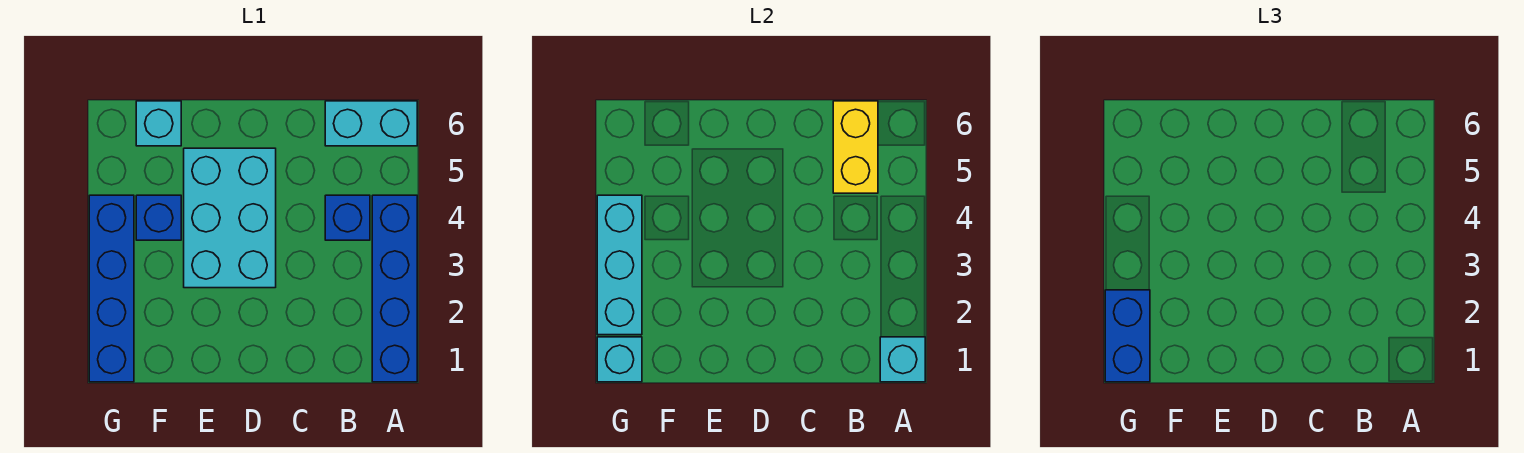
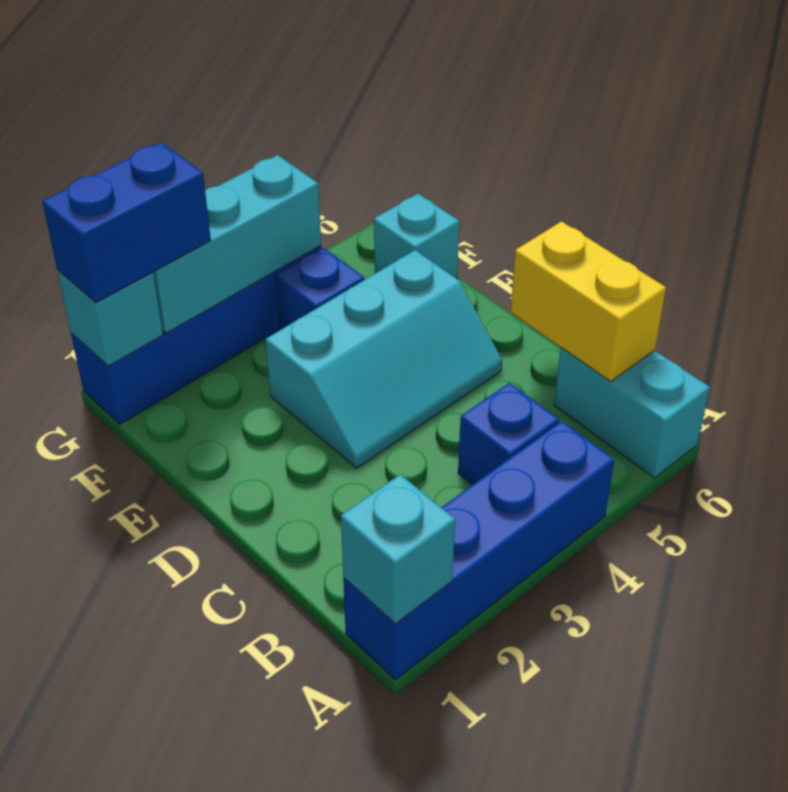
yellow brick B5:B6 level 2 -> yellow brick B6:C6 level 2
cyan brick D3:E5 level 1 -> cyan slope D3:E5 level 1 top E

